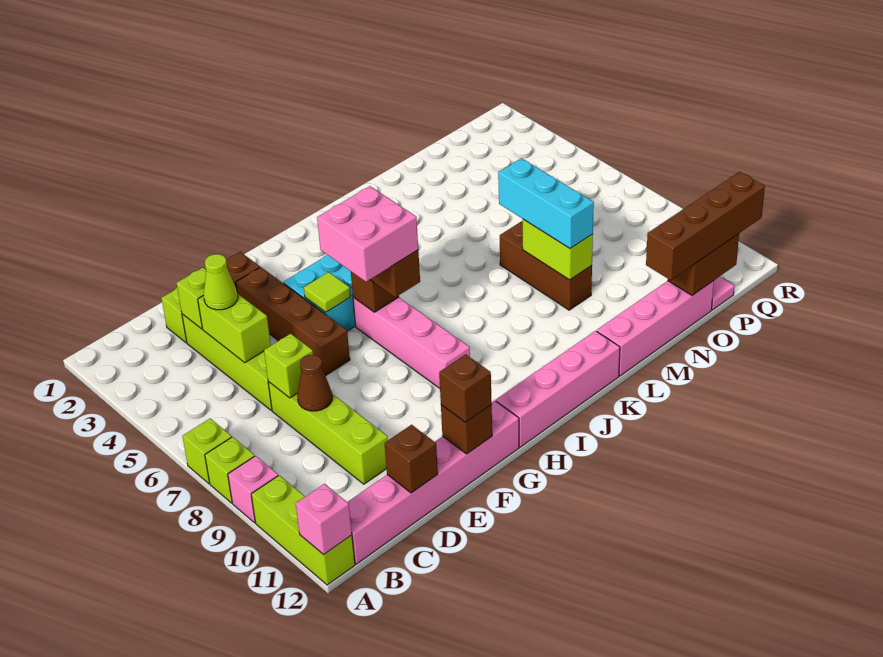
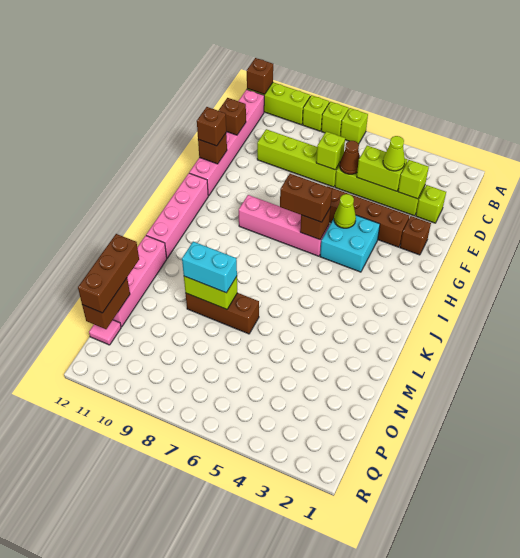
pink brick A9 level 1 -> lime brick A9 level 1
pink brick A12 level 2 -> brown brick A12 level 2
brown cone D8 level 2 -> brown cone D6 level 2
lime tile G5 level 2 -> lime cone G5 level 2
pink brick G6:H7 level 4 -> none
cyan brick M7:M9 level 3 -> cyan brick M8:M9 level 3
brown brick N12:Q12 level 3 -> brown brick N12:P12 level 3

